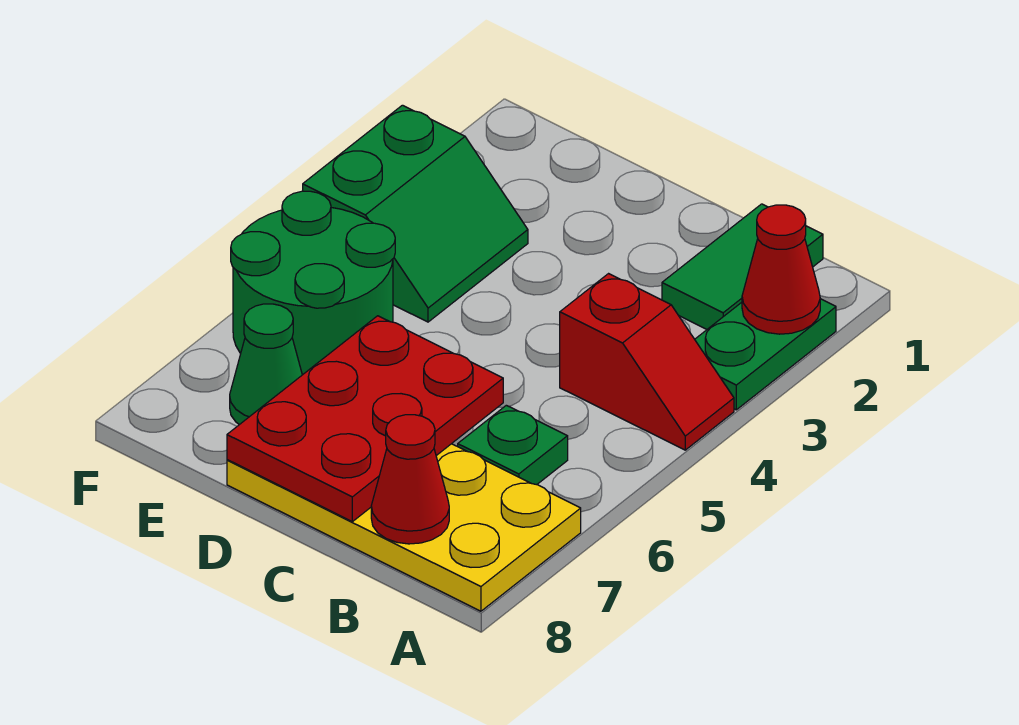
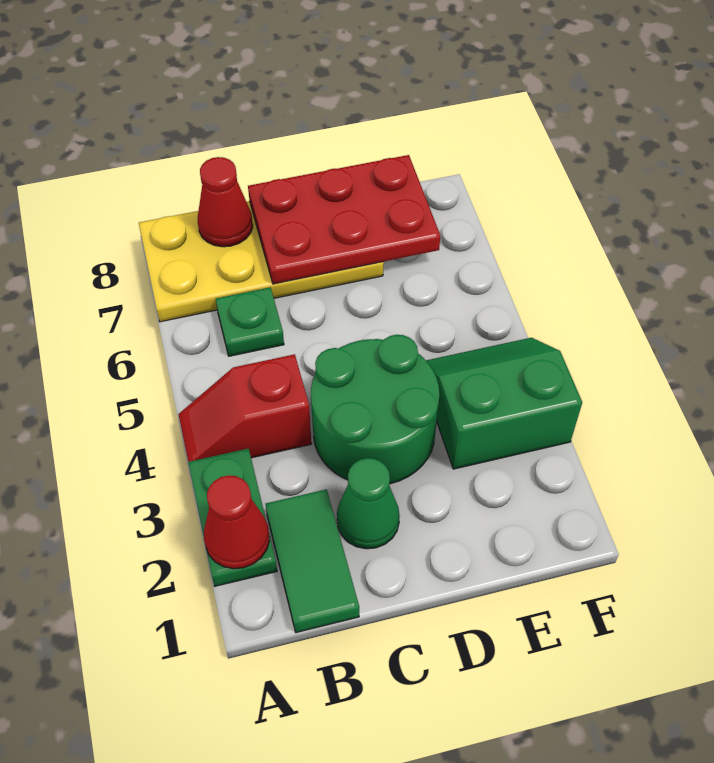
red plate C6:D8 level 2 -> red plate C7:E8 level 2
green slope E3:F4 level 1 top F -> green slope E3:F4 level 1 top 3
green round brick E5:F6 level 1 -> green round brick C3:D4 level 1
green cone E7 level 1 -> green cone C2 level 1

